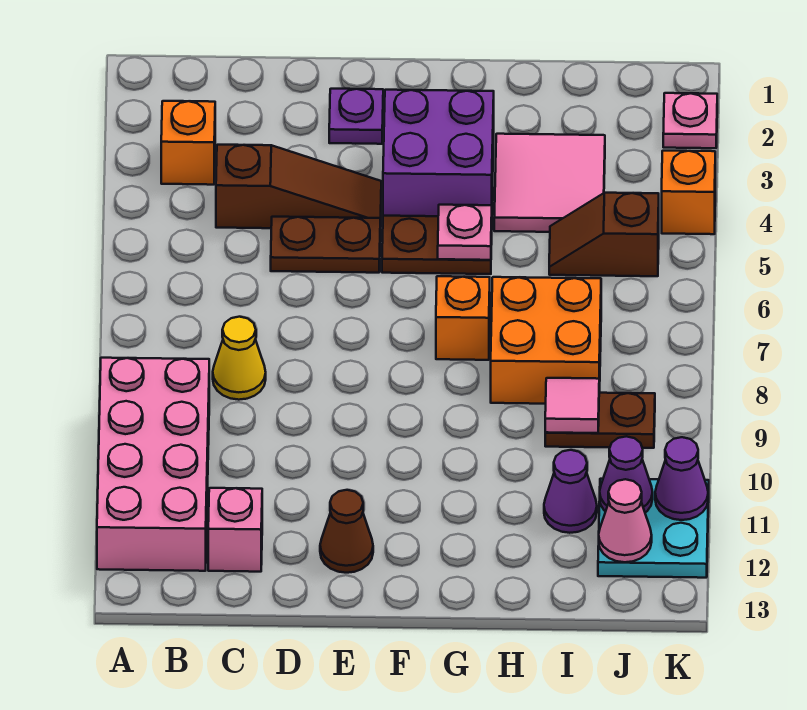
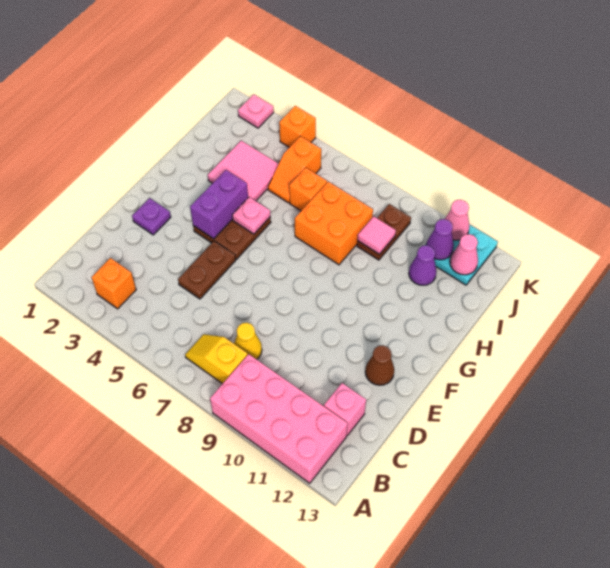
none -> yellow slope B7:B8 level 1 top 8
brown slope C4:E4 level 1 top C -> none
purple brick F3:G4 level 2 -> purple brick F4:G4 level 2
orange brick G7 level 1 -> orange brick I6 level 1
brown slope I5:J5 level 1 top J -> orange slope I5:J5 level 1 top J
purple cone K11 level 2 -> pink cone K11 level 2

